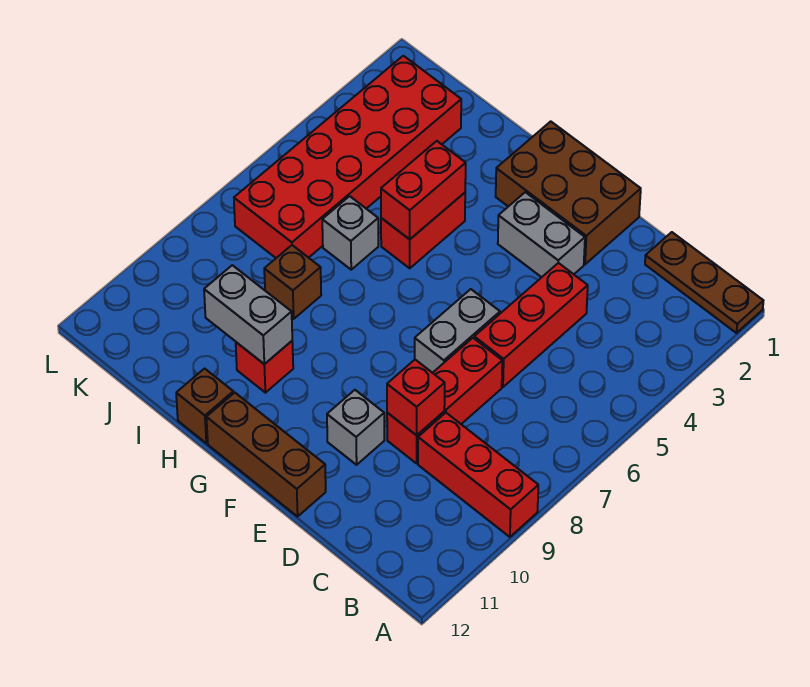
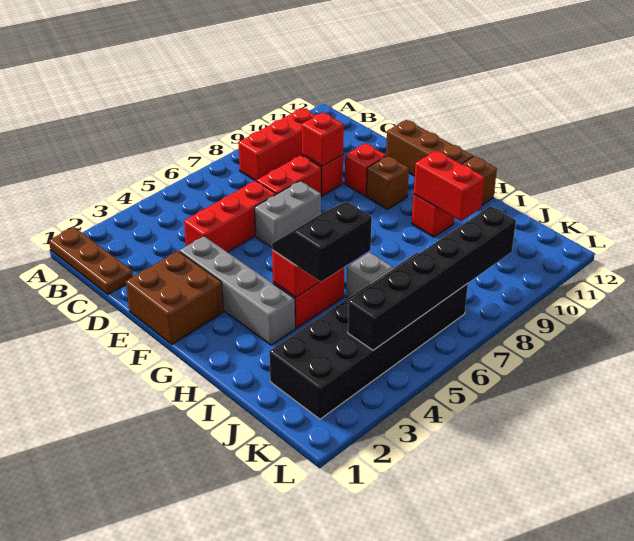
red brick A9:C9 level 1 -> red brick B8:B10 level 1
brown brick E1:G2 level 1 -> brown brick E1:F2 level 1
grey brick E3:F3 level 1 -> grey brick E3:H3 level 1
grey brick E10 level 1 -> red brick E10 level 1
none -> black slope H4:I5 level 3 top I
grey brick H10:I10 level 2 -> red brick H10:I10 level 2
brown brick I8 level 1 -> brown brick F10 level 1
red brick J2:K7 level 1 -> black brick J2:K7 level 1
none -> black brick K4:K9 level 2

